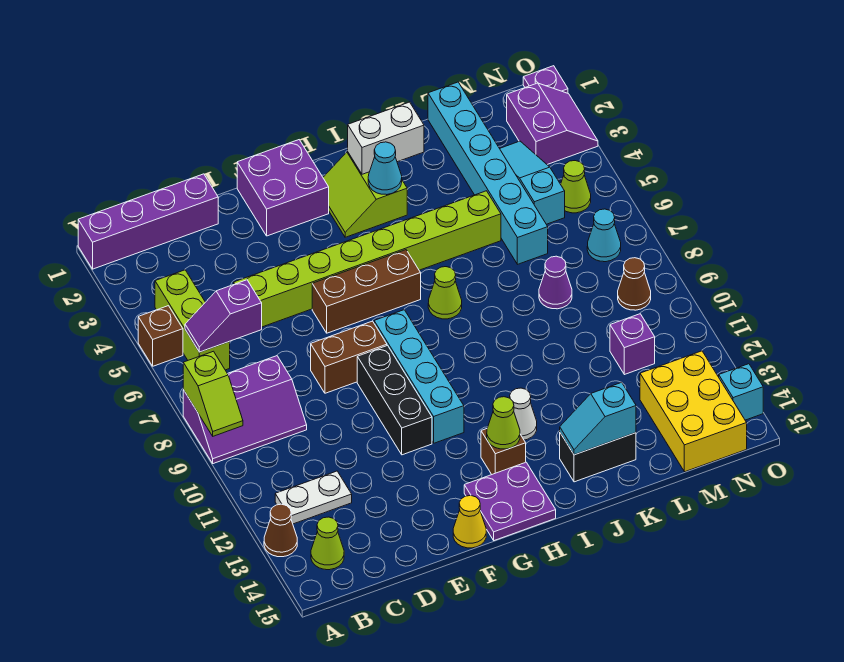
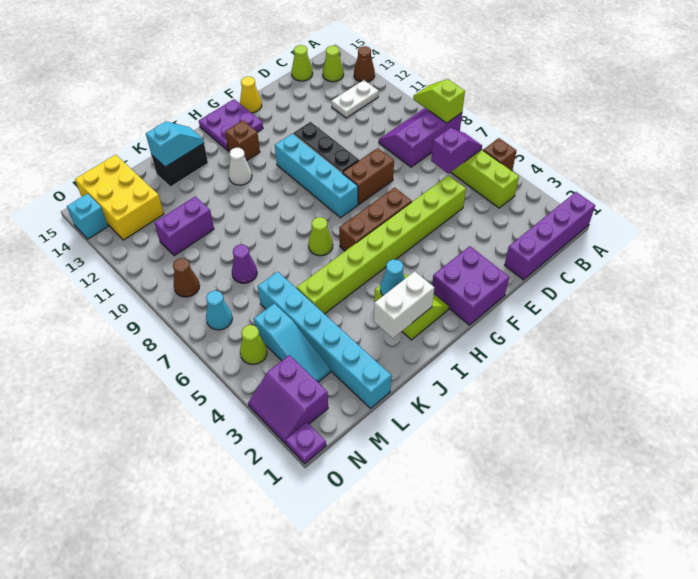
lime cone H13 level 2 -> lime cone C15 level 1
purple brick M11 level 1 -> purple brick L11:M11 level 1

